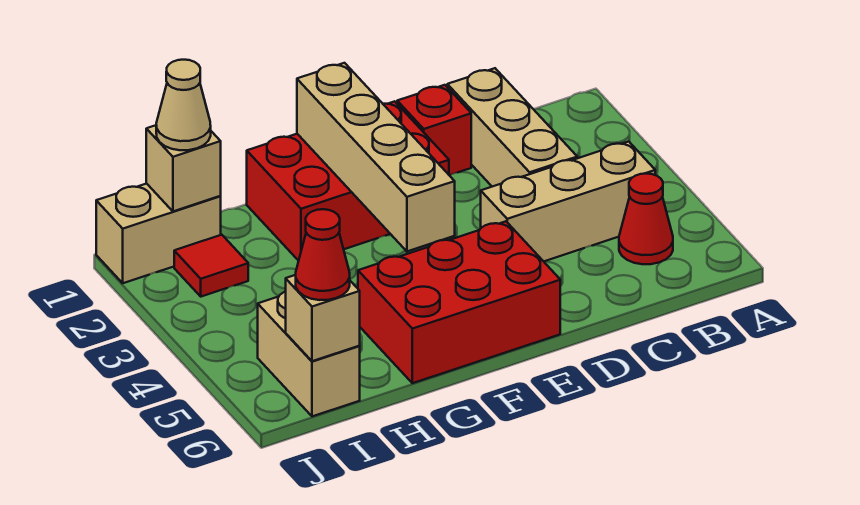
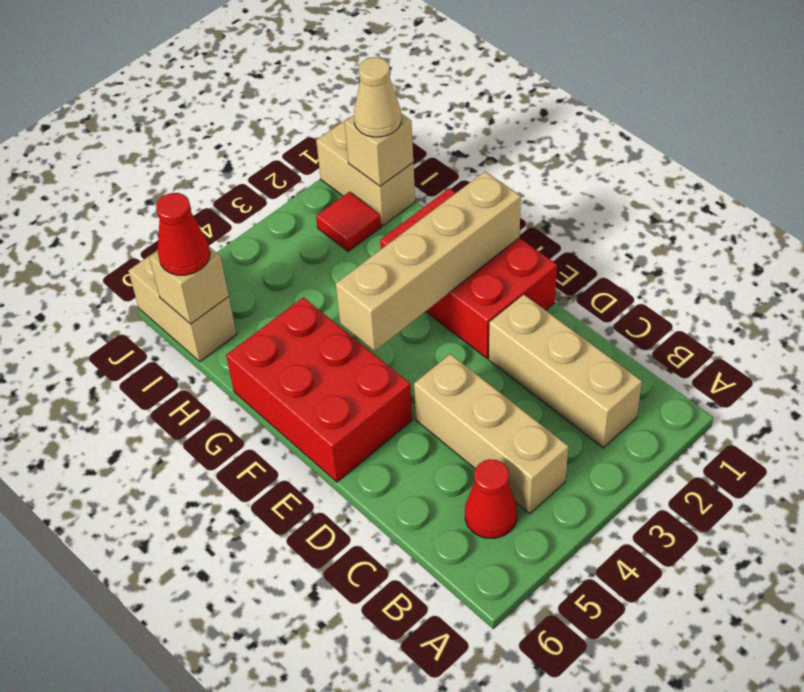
tan brick C1:C3 level 1 -> tan brick B2:D2 level 1
red brick D1 level 1 -> none
tan brick I5:I6 level 1 -> tan brick I6:J6 level 1

